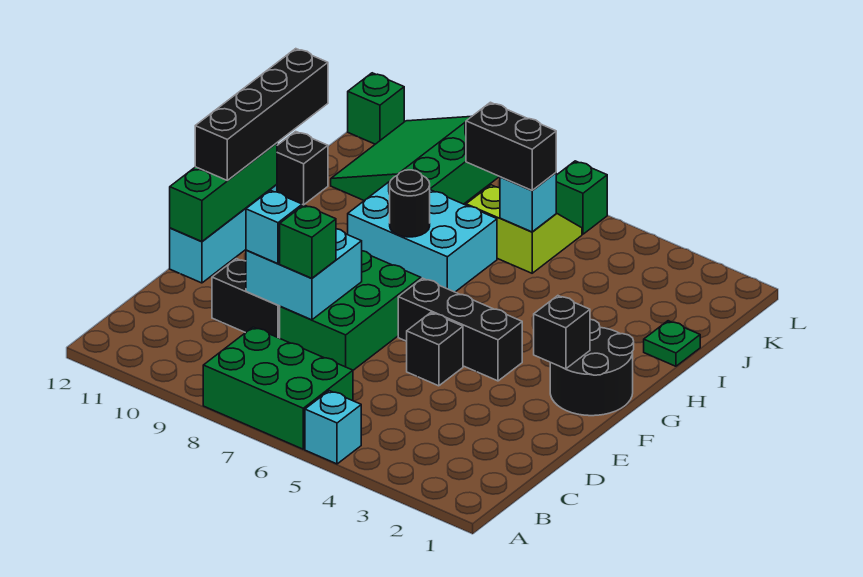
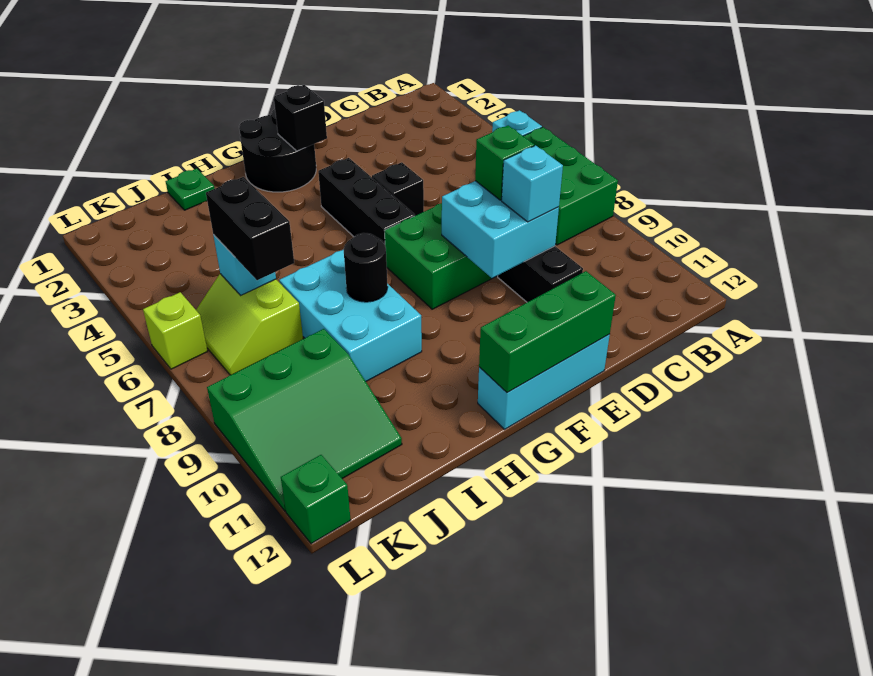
black brick F12:I12 level 3 -> none
black brick I12 level 1 -> none
green brick L6 level 1 -> lime brick L6 level 1

